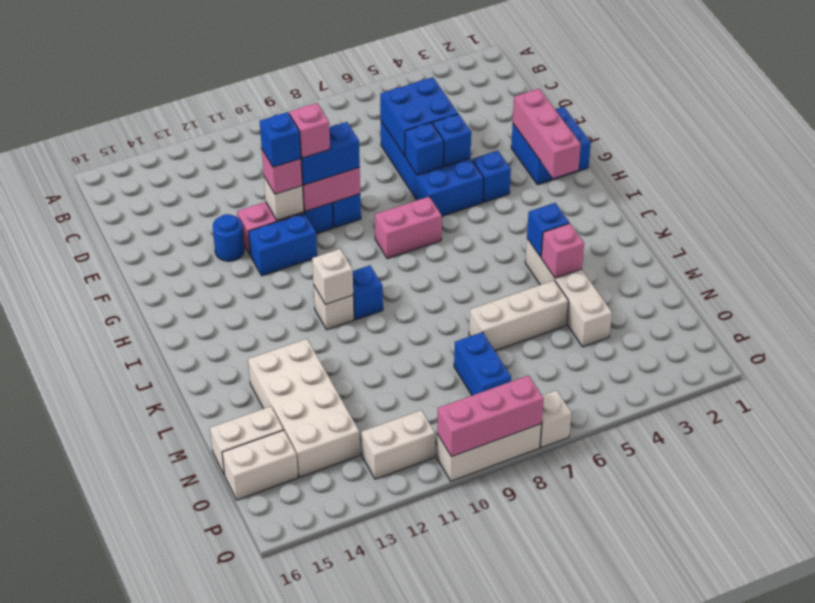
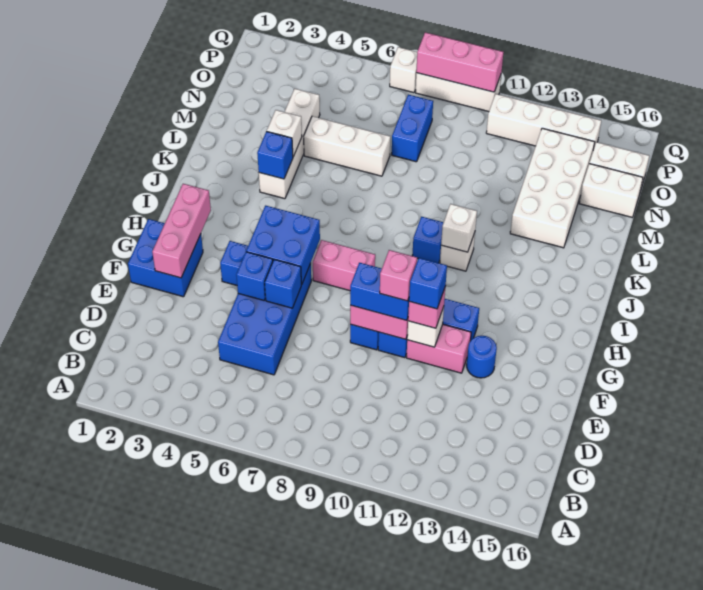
blue brick D5:E6 level 2 -> blue brick G5:H6 level 2
pink brick L4 level 2 -> white brick L4 level 2
white brick P11:P12 level 1 -> white brick P11:P14 level 1

